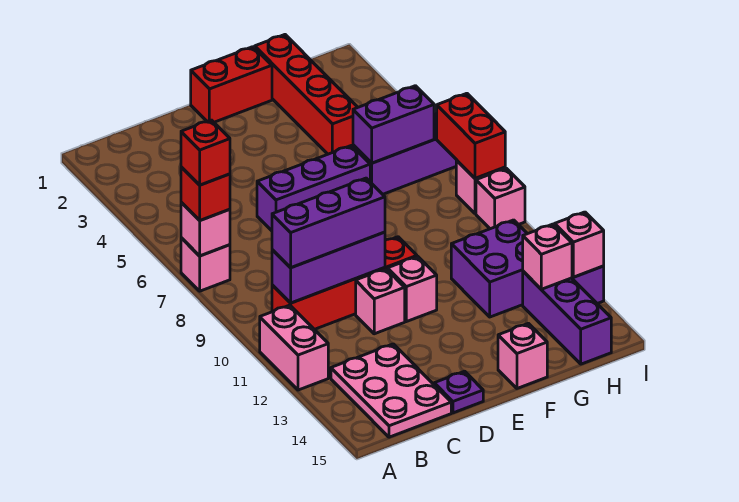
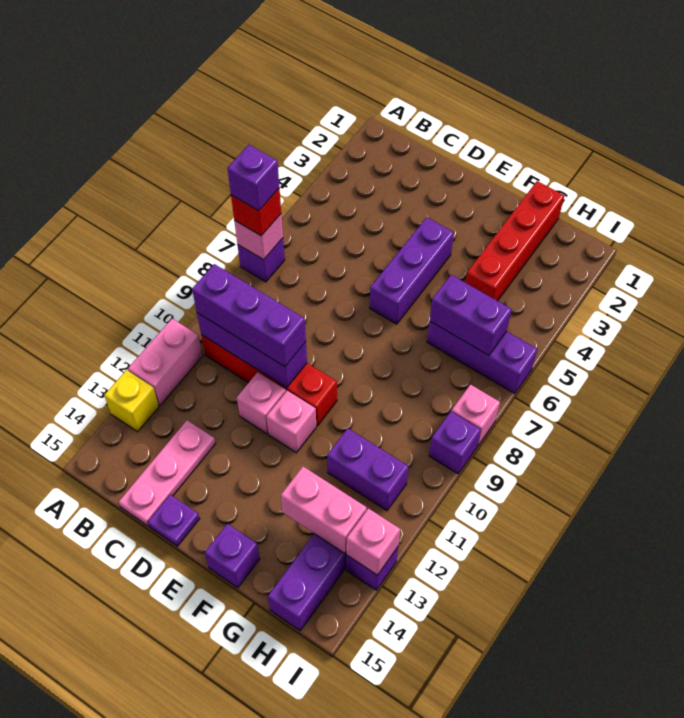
pink brick A7 level 1 -> purple brick A7 level 1
red brick A7 level 4 -> purple brick A7 level 4
none -> yellow brick A13 level 1
pink plate B13:C15 level 1 -> pink plate C13:C15 level 1
purple brick D6:F6 level 1 -> purple brick E4:E6 level 1
red brick E1:F1 level 1 -> none
pink brick F15 level 1 -> purple brick F15 level 1
purple brick G11:H12 level 1 -> purple brick G11:H11 level 1
pink brick H13 level 2 -> pink brick G13:H13 level 2
red brick I7:I8 level 2 -> none
pink brick I9 level 1 -> purple brick I9 level 1

